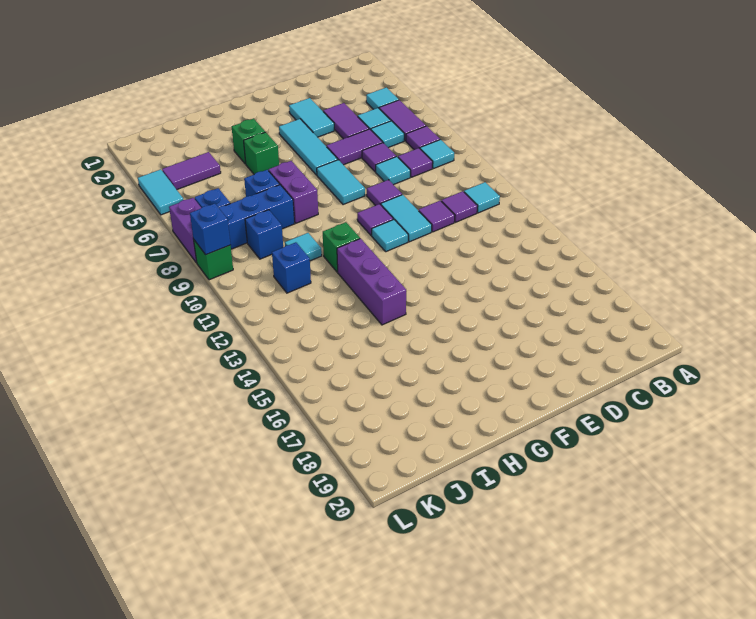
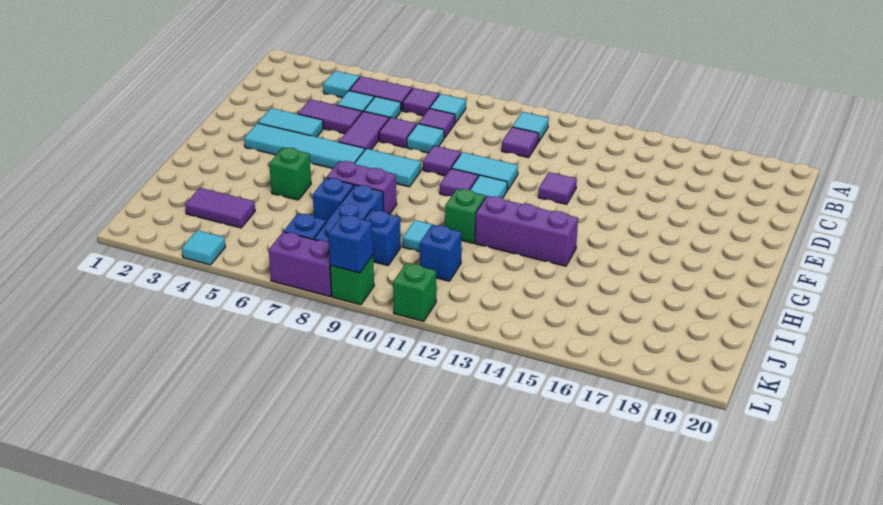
purple tile D11 level 1 -> purple tile E13 level 1
cyan tile F4:F6 level 1 -> cyan tile F3:F6 level 1
green brick H4 level 1 -> green brick L11 level 1
purple tile J4:K4 level 1 -> purple tile J3:J4 level 1
cyan tile L4:L5 level 1 -> cyan tile L4 level 1

